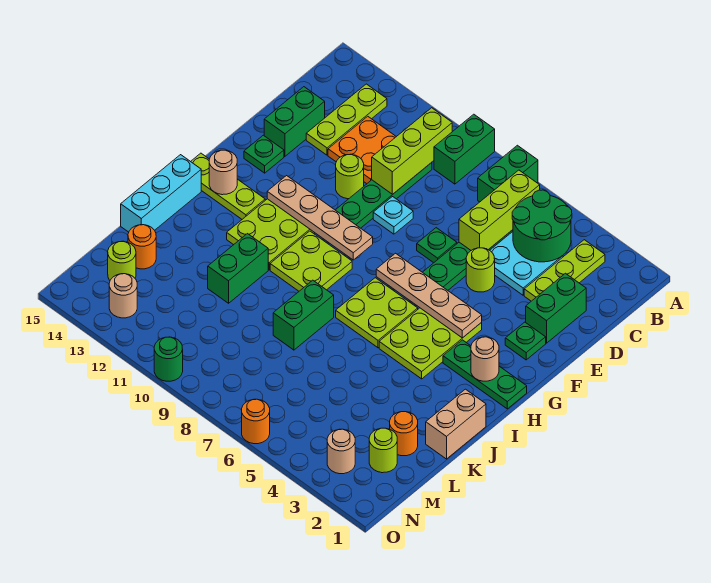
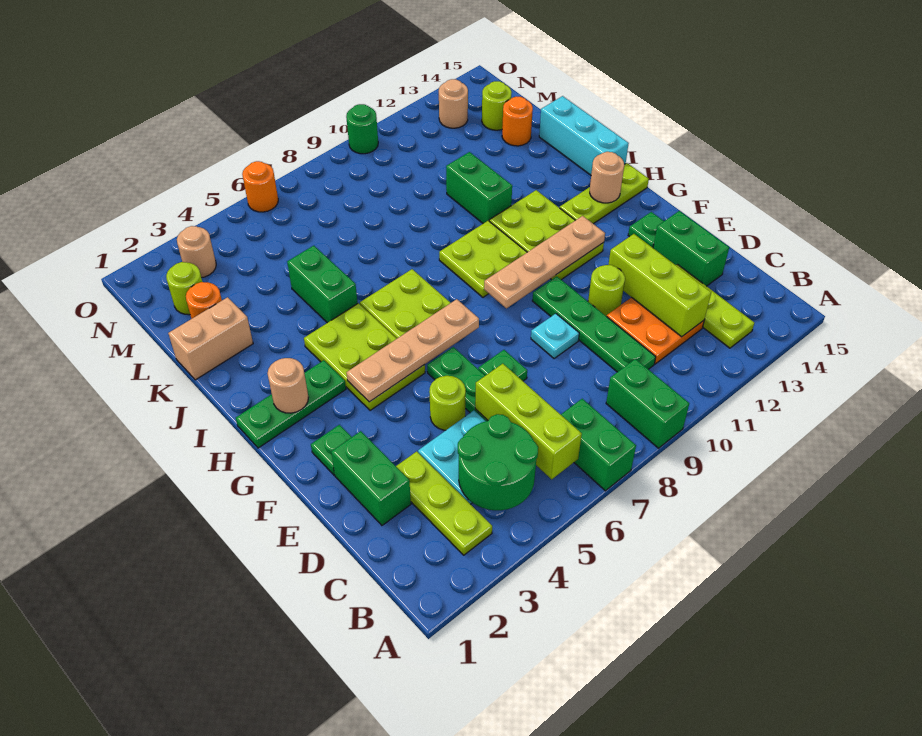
lime brick B10:D10 level 2 -> lime brick C12:E12 level 2
tan brick J1:K1 level 1 -> tan brick K1:K2 level 1
green brick J8:K8 level 1 -> green brick J5:K5 level 1

